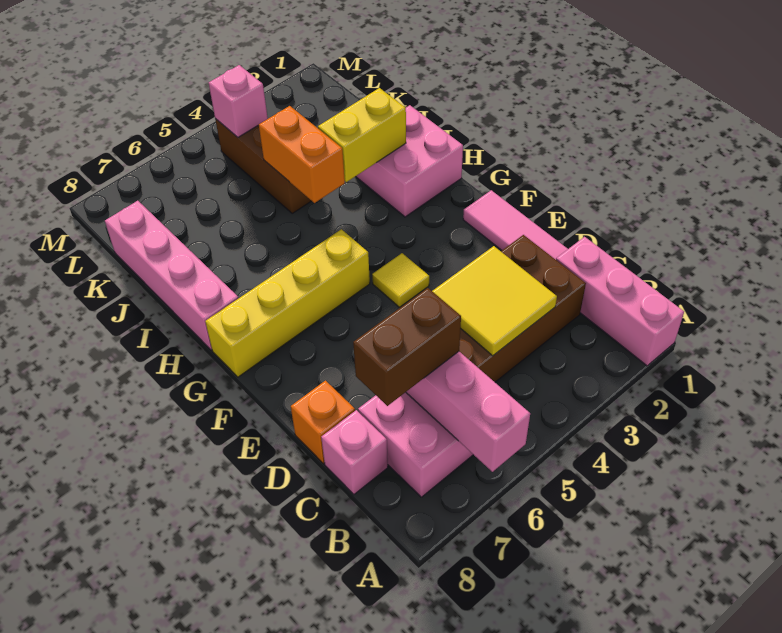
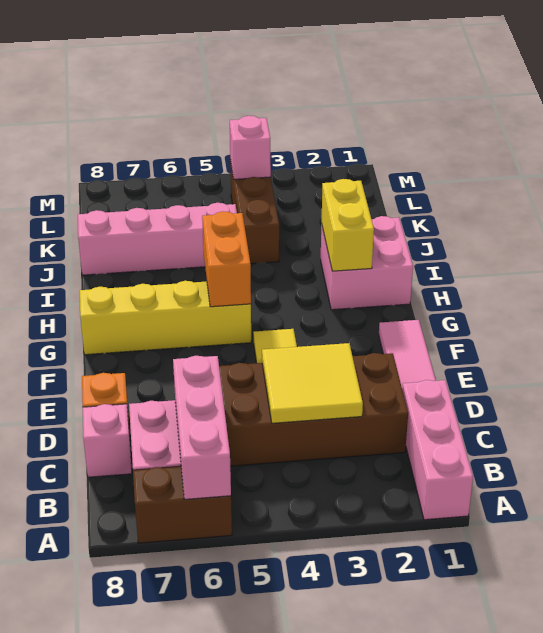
brown brick C6:C7 level 3 -> brown brick A6:A7 level 1
pink brick H8:K8 level 1 -> pink brick J5:J8 level 1
yellow brick I2:I3 level 2 -> yellow brick H2:I2 level 2
orange brick I4:J4 level 2 -> orange brick G5:H5 level 2

